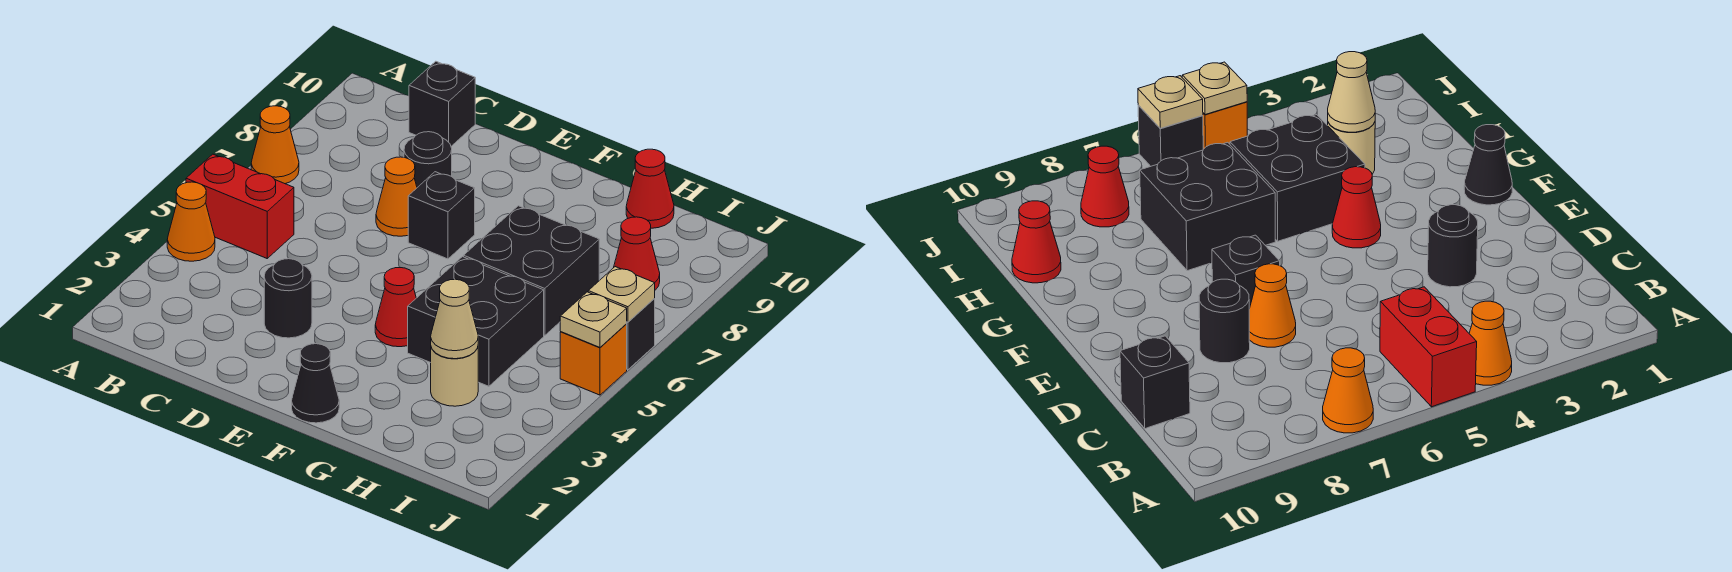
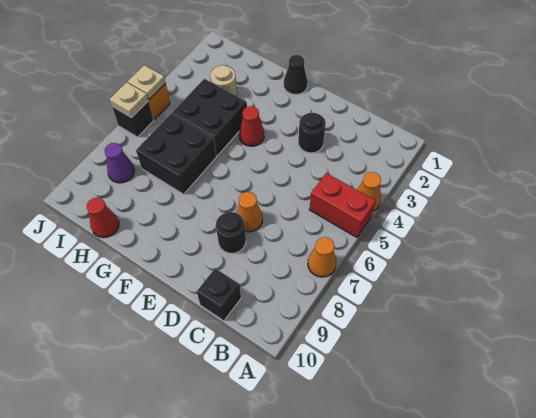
black brick E7 level 1 -> none
tan cone H3 level 2 -> none
red cone I8 level 1 -> purple cone I8 level 1

